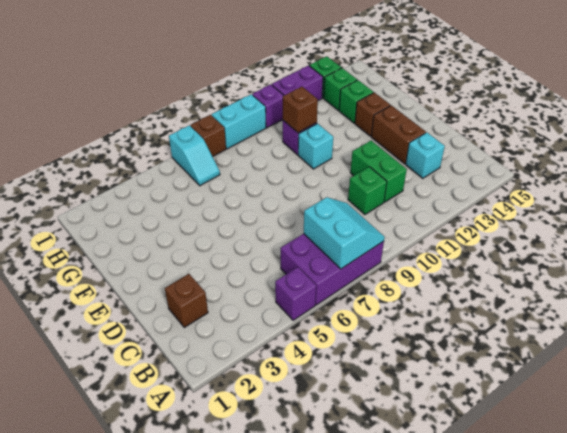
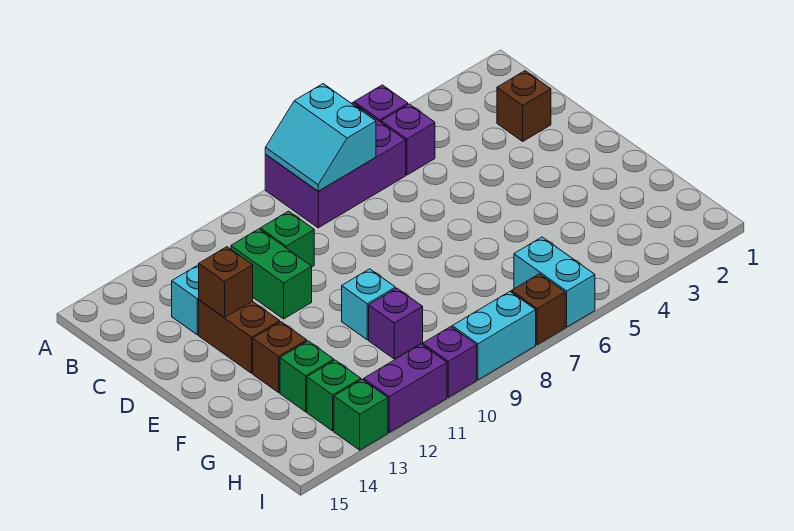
none -> purple brick B5 level 1
brown brick G10 level 2 -> brown brick D13 level 2
cyan slope H6:I6 level 1 top I -> cyan brick H6:I6 level 1

